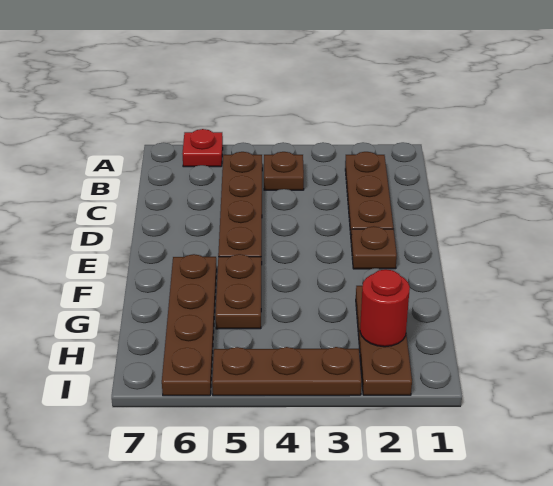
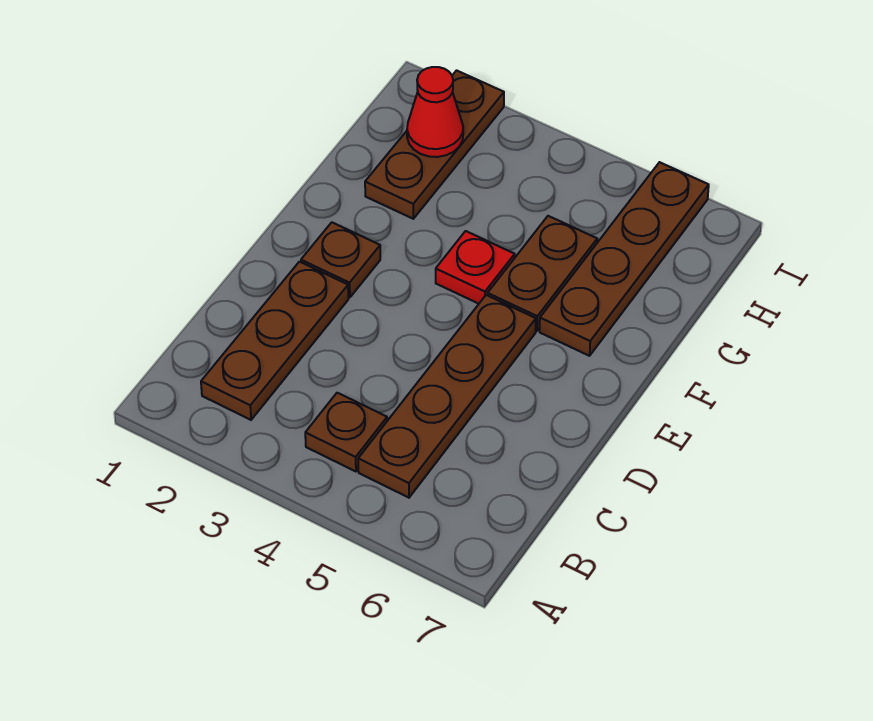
red plate A6 level 1 -> red plate F4 level 1
red round brick H2 level 2 -> red cone H2 level 2
brown plate I3:I5 level 1 -> none

